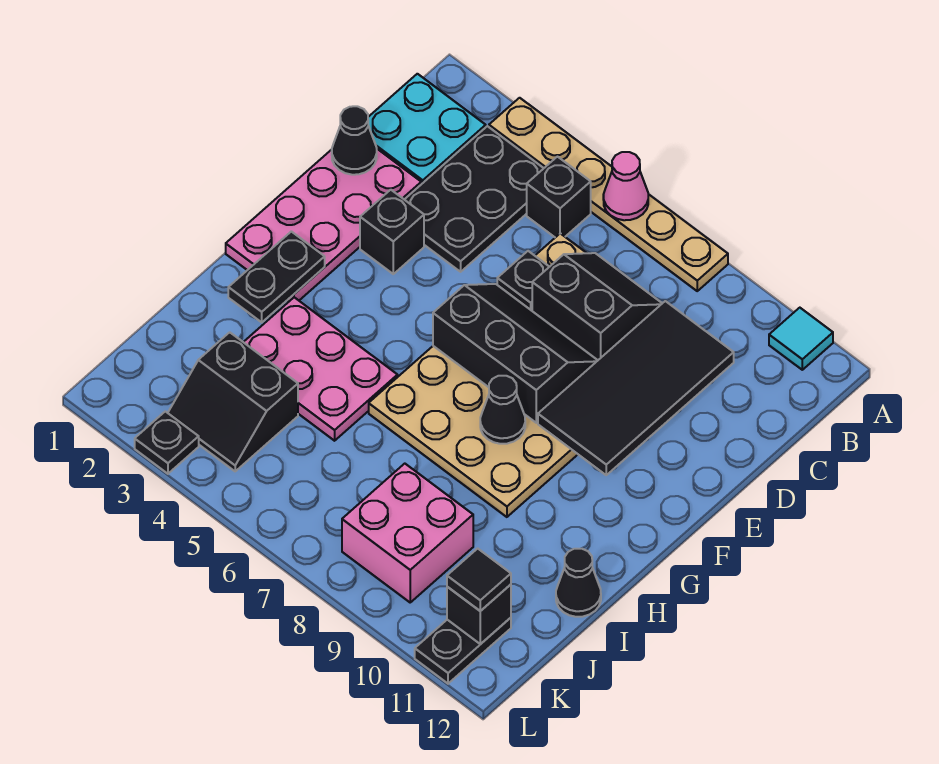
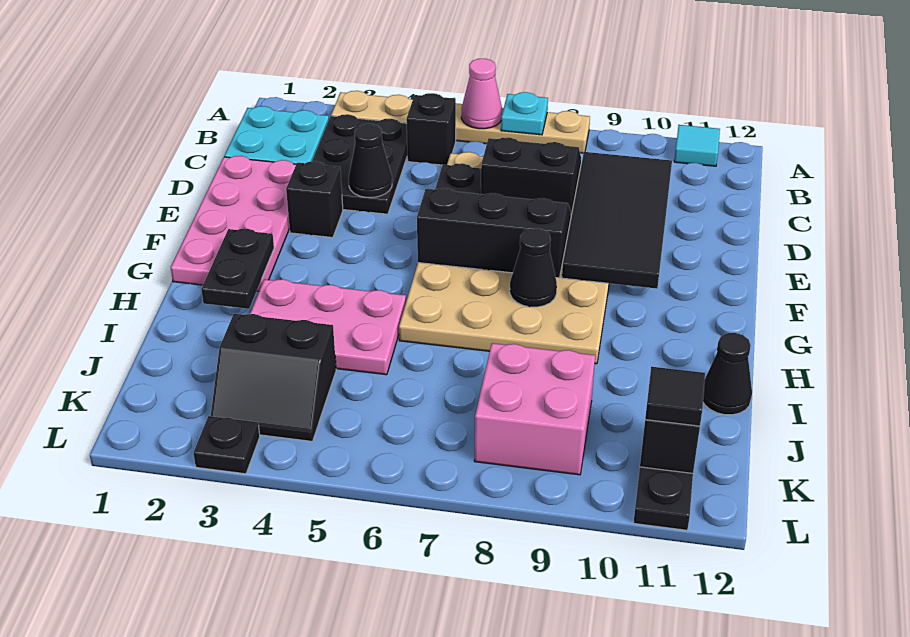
none -> cyan plate A7 level 2
black cone D1 level 2 -> black cone D4 level 2

